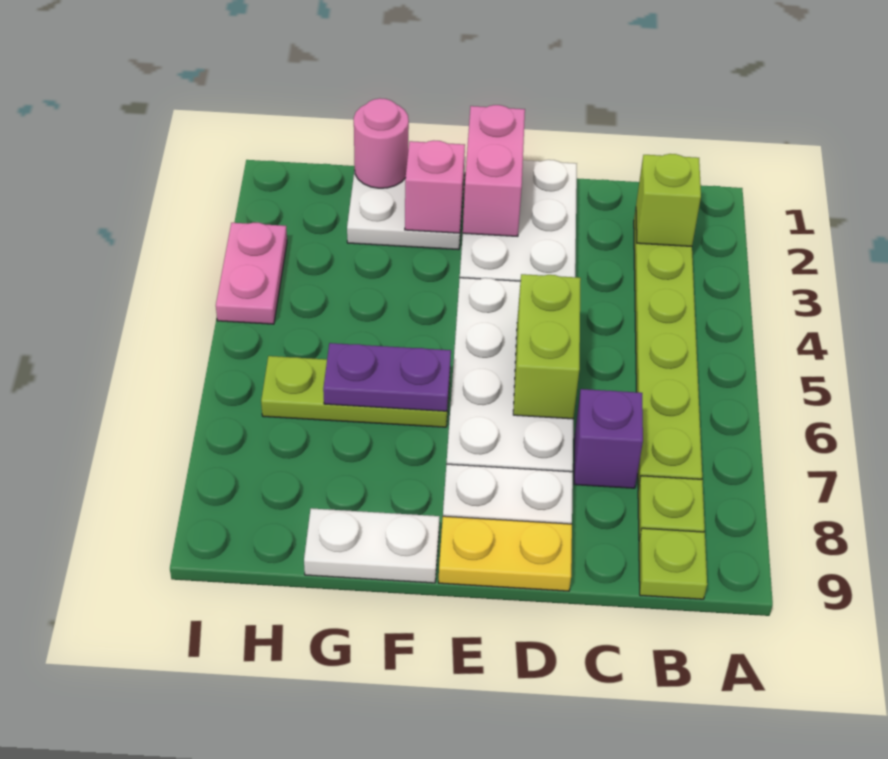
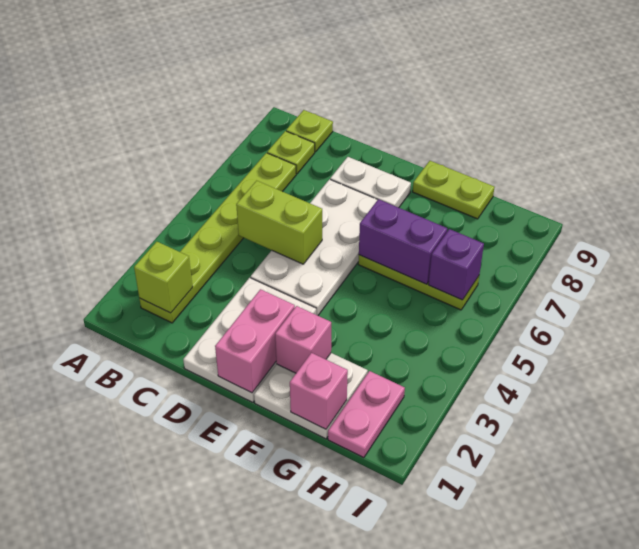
purple brick C7 level 1 -> purple brick H6 level 2
lime brick D5:D6 level 2 -> lime brick C5:D5 level 2
yellow plate D9:E9 level 1 -> none
purple plate F6:G6 level 2 -> purple brick F6:G6 level 2
white plate F9:G9 level 1 -> lime plate F9:G9 level 1
pink round brick G1 level 2 -> pink brick G1 level 2
pink plate I3:I4 level 1 -> pink plate H1:H2 level 1

